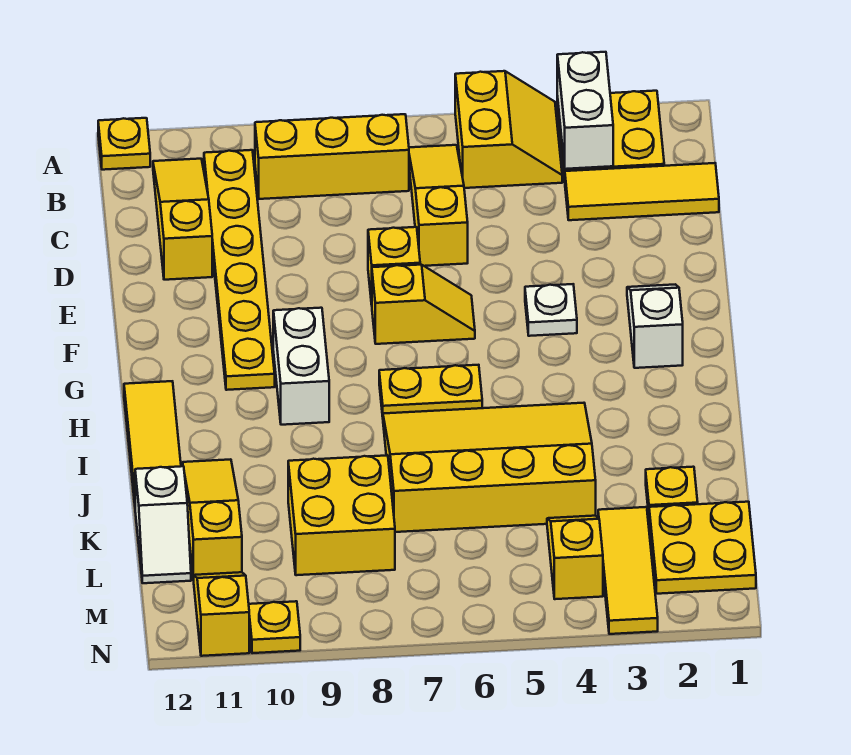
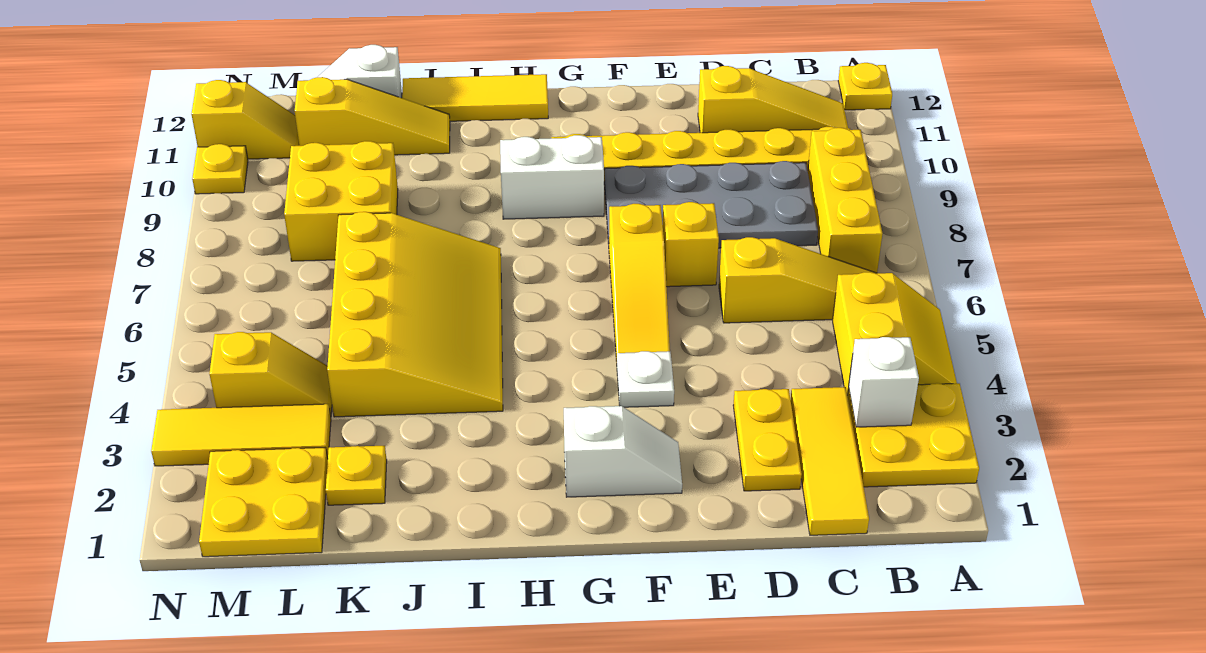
white brick A3:B3 level 2 -> white brick B3 level 2
yellow slope A4:B5 level 1 top 5 -> yellow slope A4:B5 level 1 top B
none -> grey plate C8:F9 level 1
yellow slope F6:F7 level 1 top 7 -> yellow slope F5:F7 level 1 top 7
yellow plate H6:H7 level 1 -> yellow plate D2:D3 level 1

